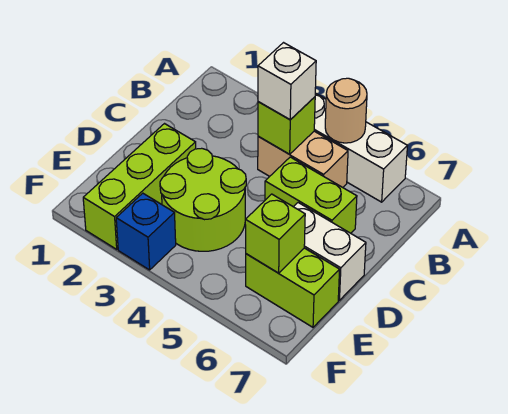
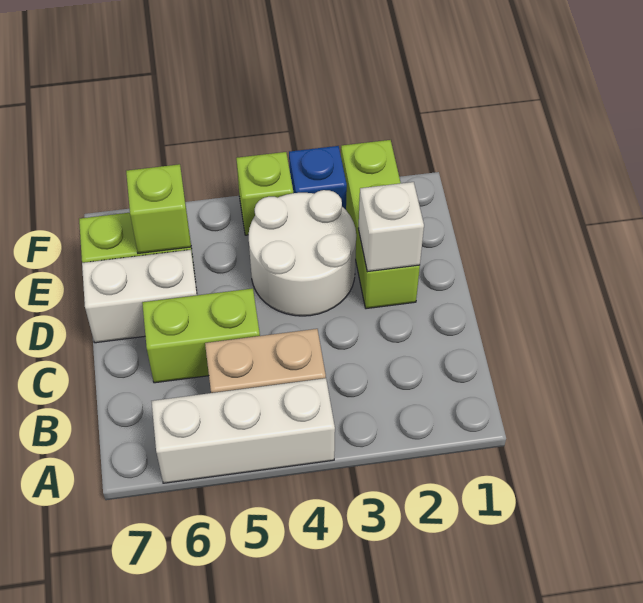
tan round brick A5 level 2 -> none
lime brick B4 level 2 -> lime brick F4 level 1
white brick B4 level 3 -> white brick D2 level 2
lime round brick D3:E4 level 1 -> white round brick D3:E4 level 1

